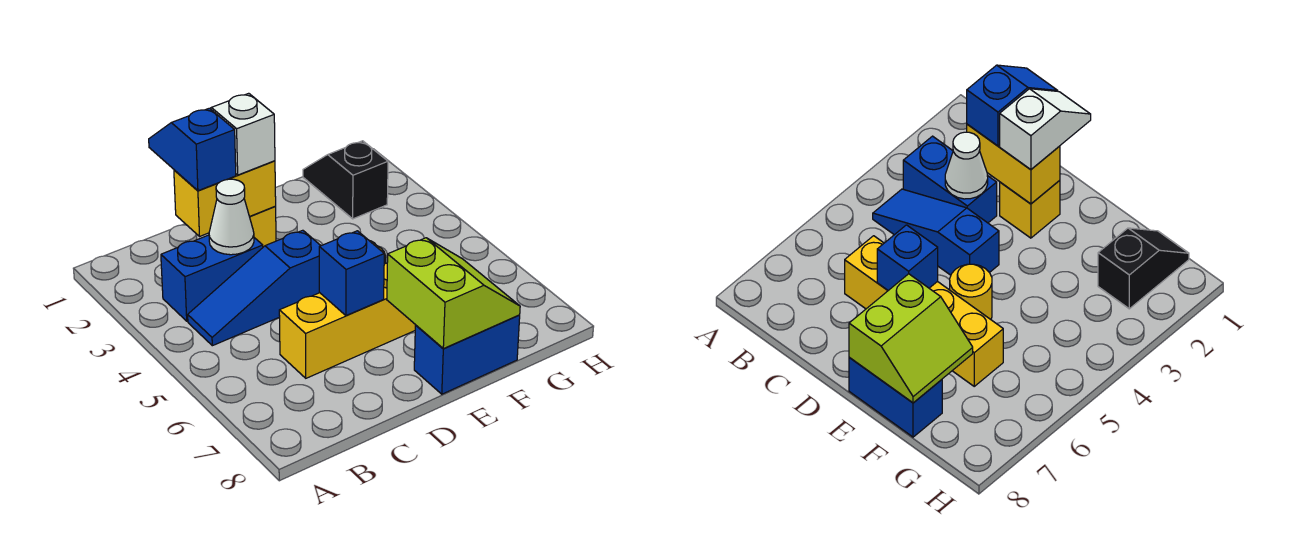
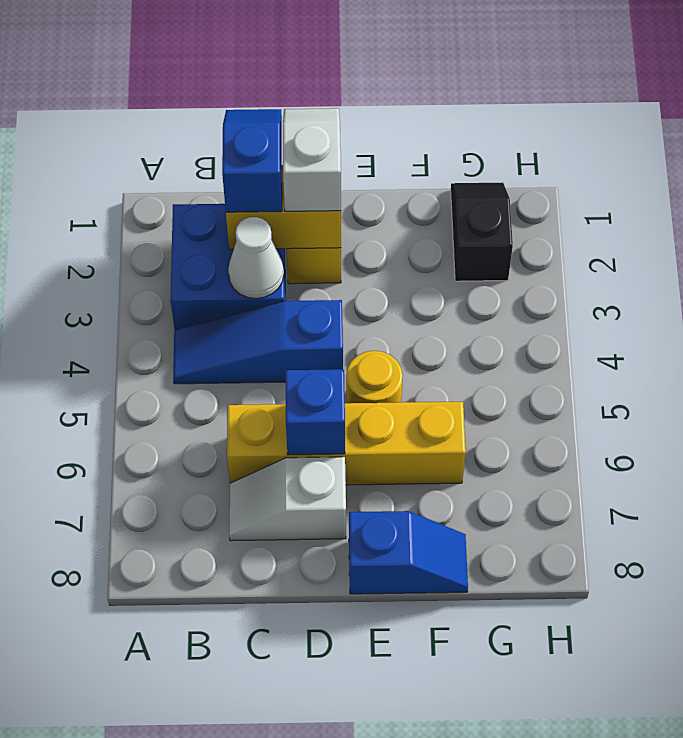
blue brick B3:C3 level 1 -> blue brick B2:C3 level 1
none -> white slope C7:D7 level 1 top D
lime slope E7:F8 level 2 top E -> none
blue brick E8:F8 level 1 -> blue slope E8:F8 level 1 top E

